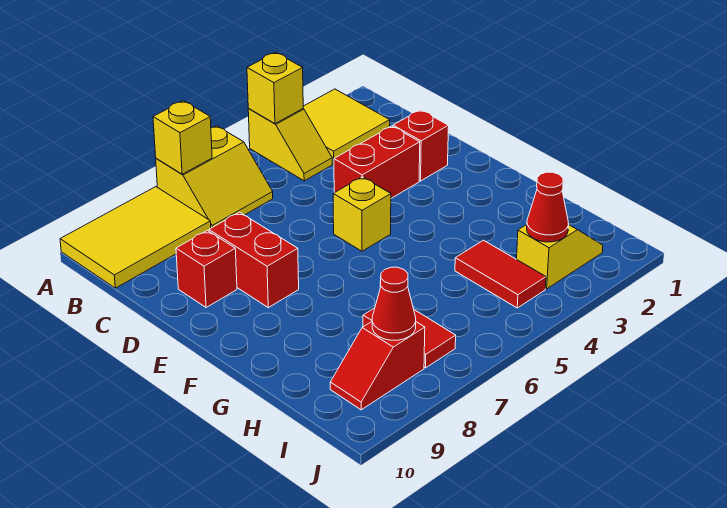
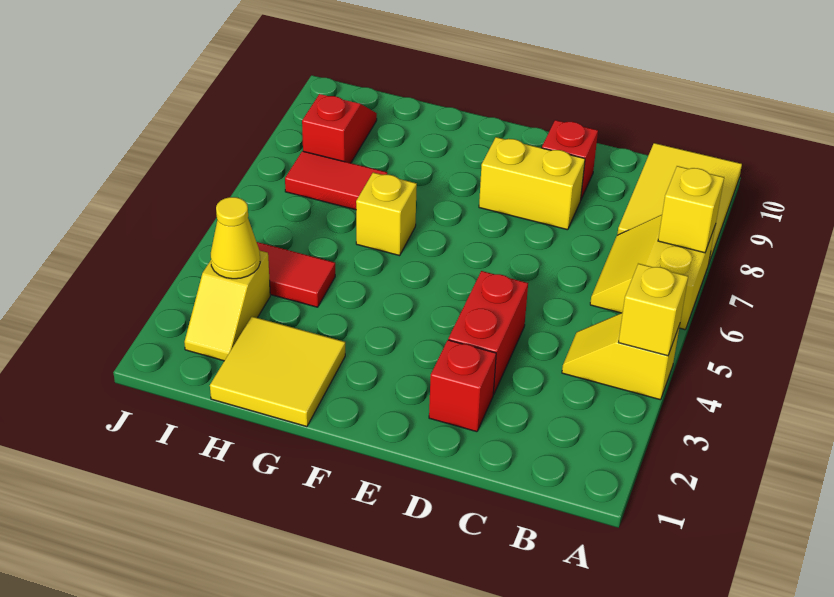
yellow tile A2:B3 level 1 -> yellow tile G1:H2 level 1
red brick D8:E8 level 1 -> yellow brick D8:E8 level 1
yellow brick E5 level 1 -> yellow brick G6 level 1
red cone I3 level 2 -> yellow cone I3 level 2
red cone I8 level 2 -> none

